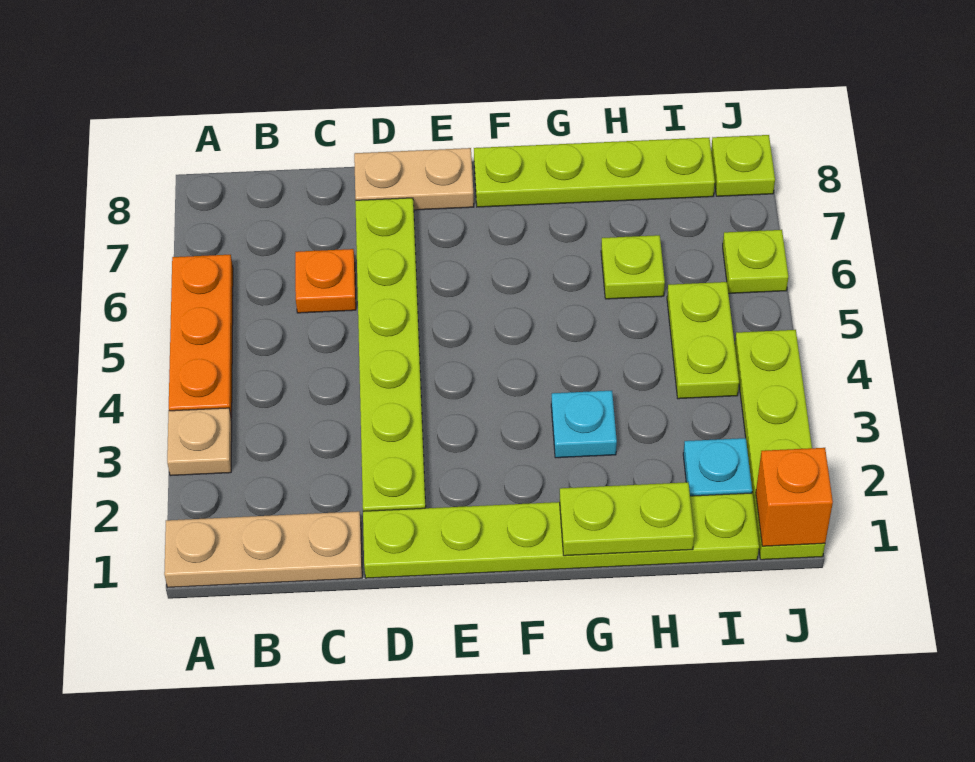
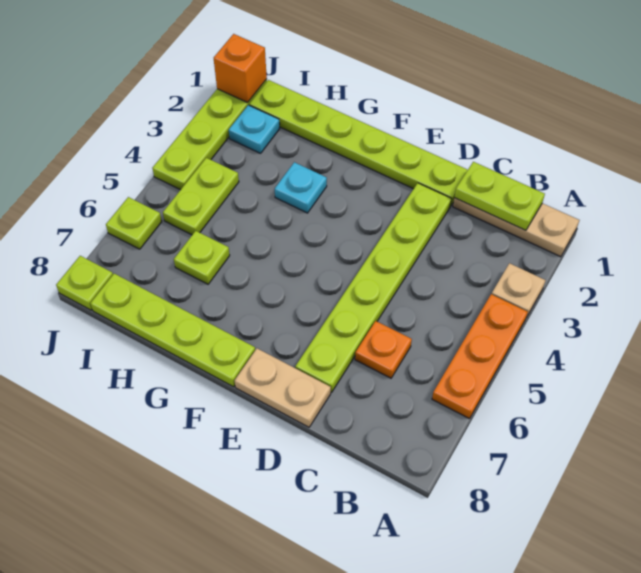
lime plate G1:H1 level 2 -> lime plate B1:C1 level 2

